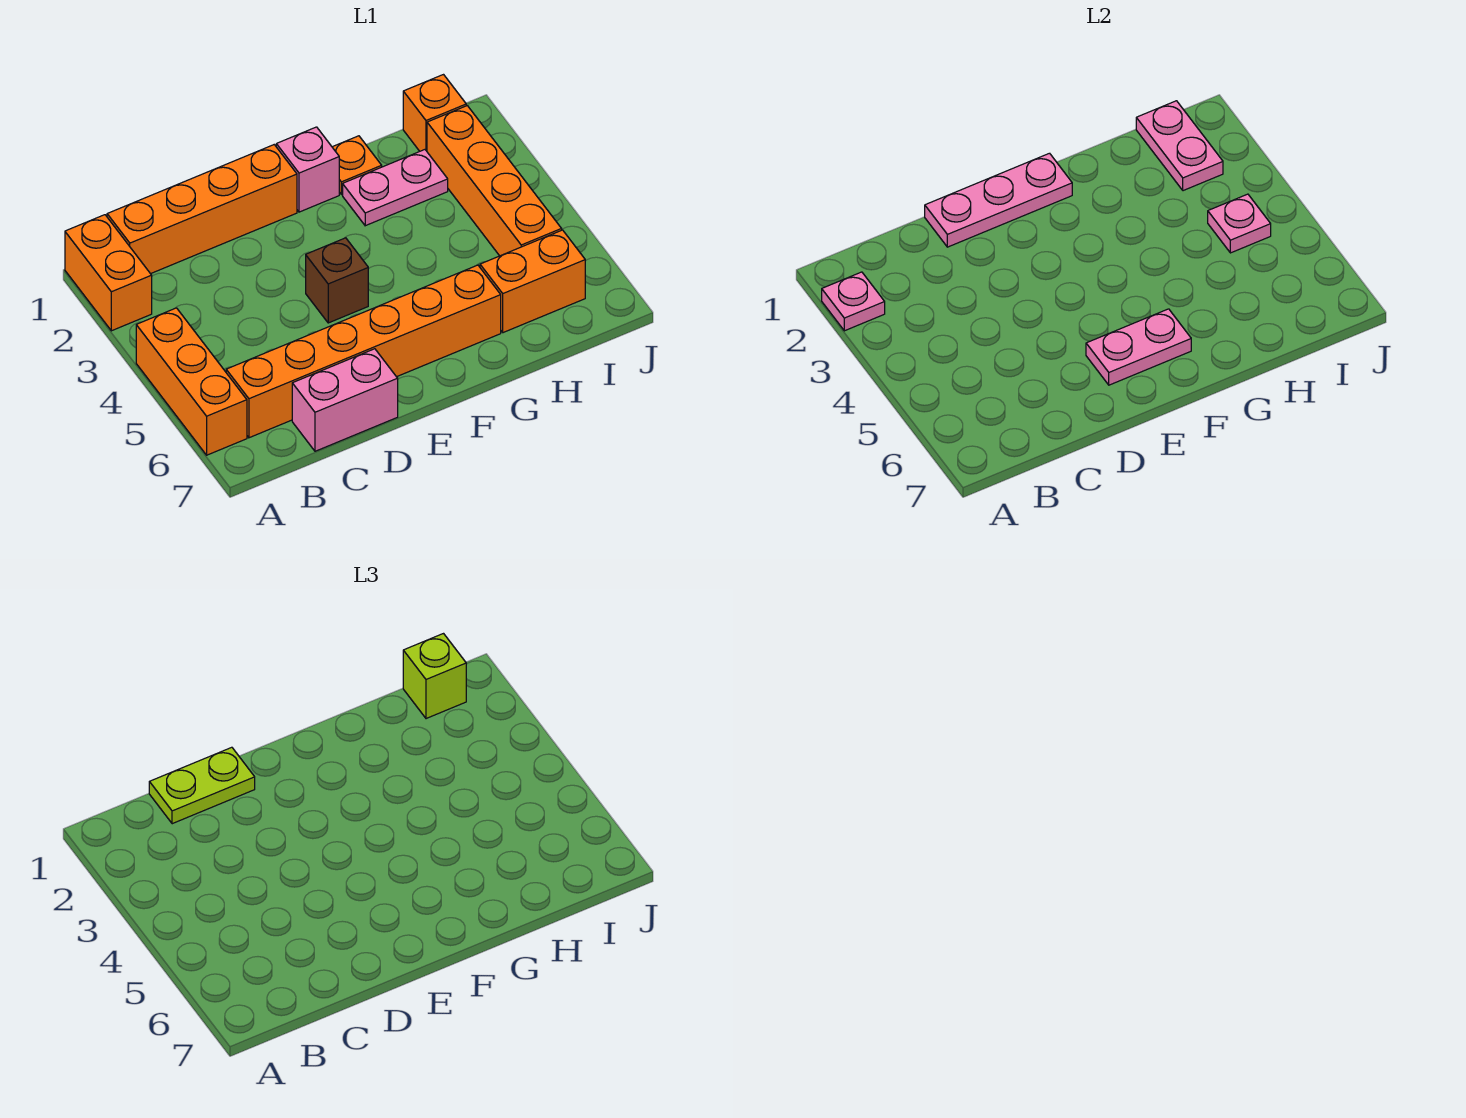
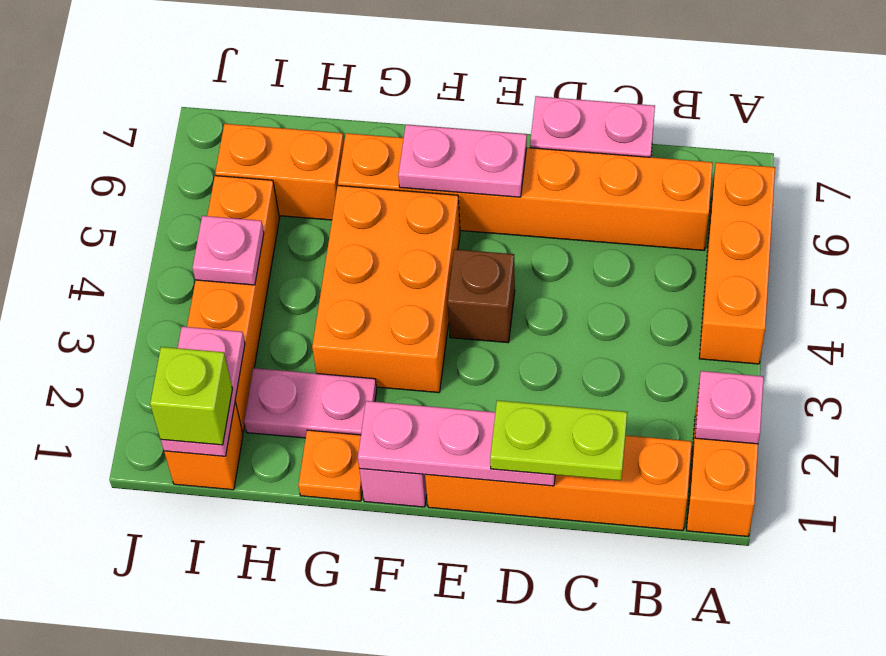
none -> orange brick F3:G5 level 1

